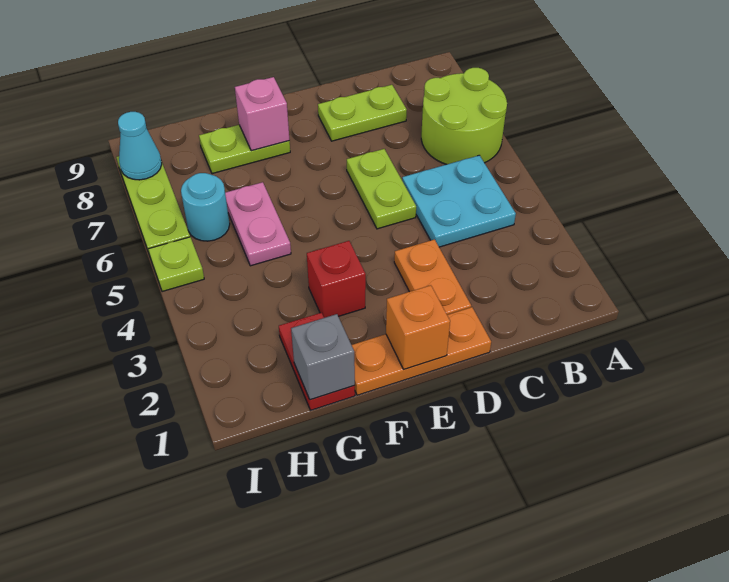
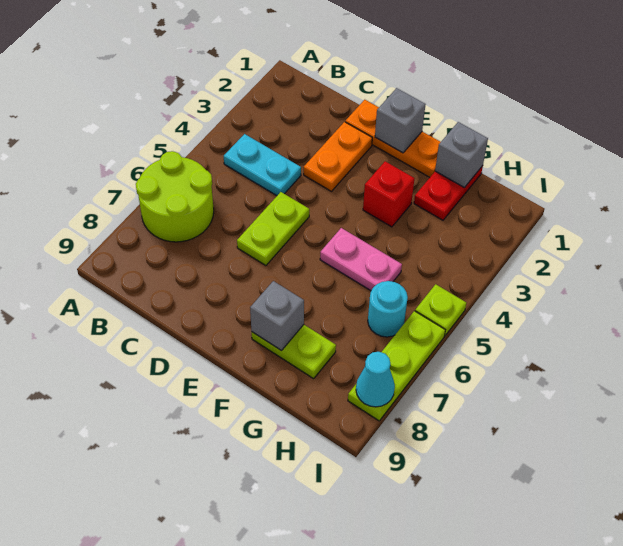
cyan plate B4:C5 level 1 -> cyan plate B4:C4 level 1
lime plate C8:D8 level 1 -> none
orange brick E1 level 2 -> grey brick E1 level 2
pink brick F8 level 2 -> grey brick F8 level 2
pink plate G5:G6 level 1 -> pink plate F5:G5 level 1

